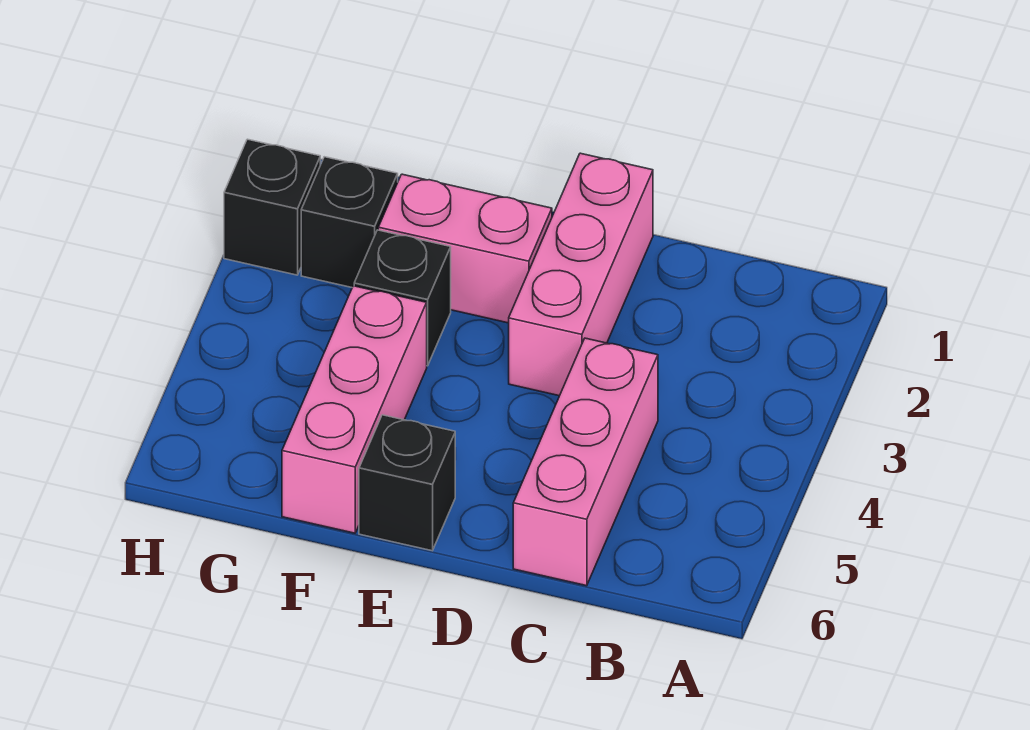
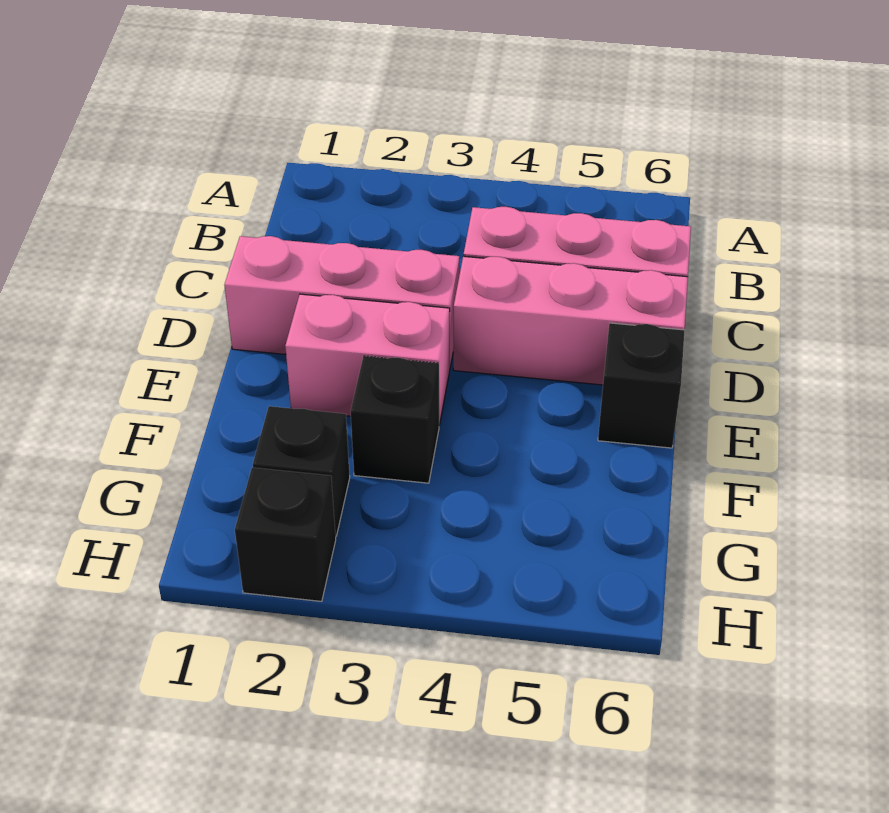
pink brick E2:F2 level 1 -> pink brick E2:E3 level 1
pink brick F4:F6 level 1 -> pink brick D4:D6 level 1

